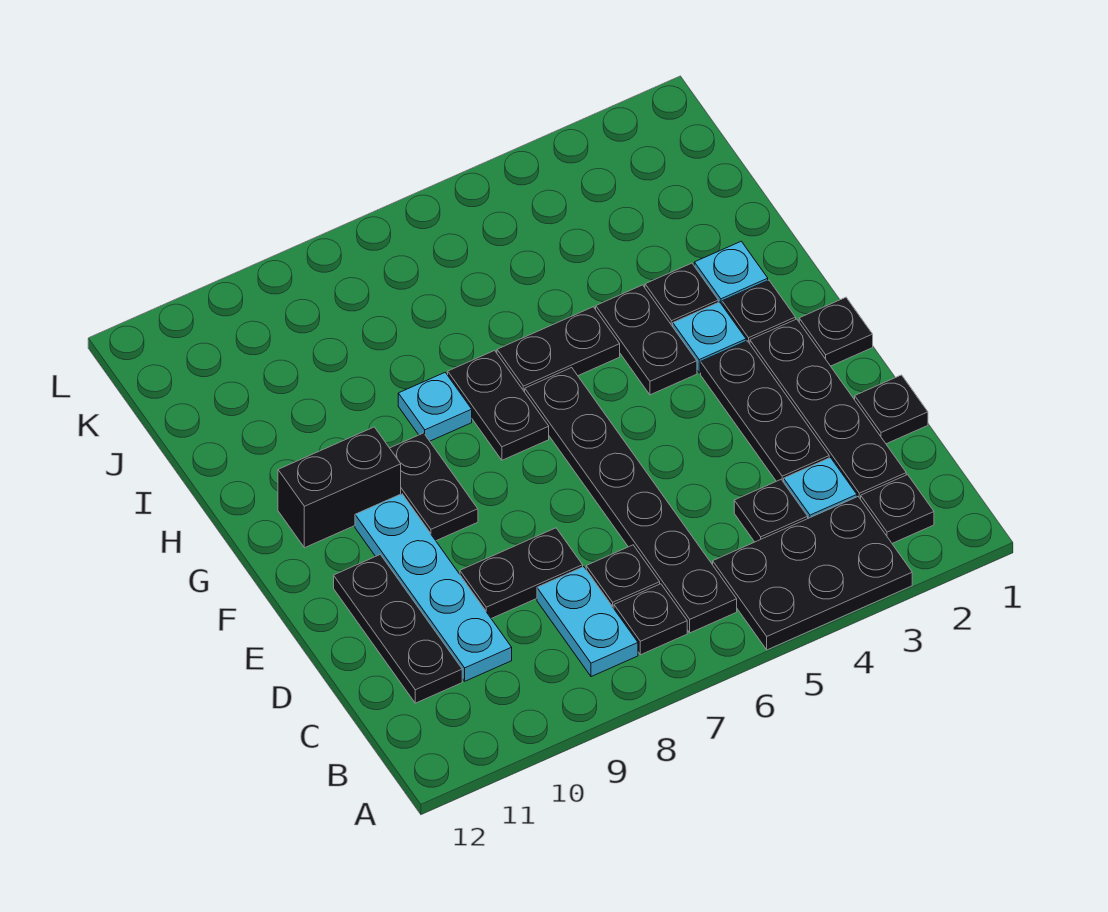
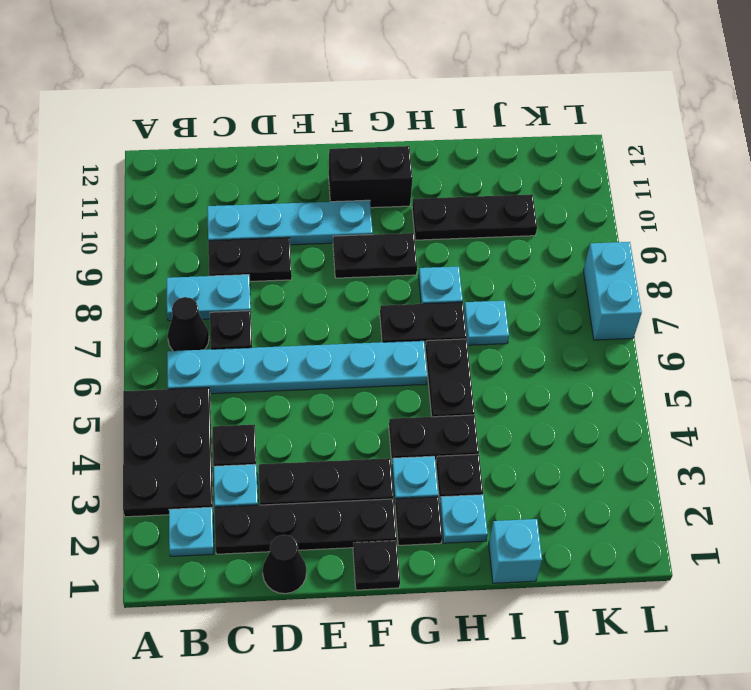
black plate B2 level 1 -> cyan plate B2 level 1
black plate B6:G6 level 1 -> cyan plate B6:G6 level 1
black plate B7 level 1 -> black cone B7 level 1
black plate C11:E11 level 1 -> black plate H10:J10 level 1
black plate D1 level 1 -> black cone D1 level 1
black plate D8:D9 level 1 -> black plate C9:D9 level 1
black brick G10:G11 level 1 -> black brick F11:G11 level 1
none -> cyan brick I1 level 1
none -> cyan plate I7 level 1
none -> cyan brick L7:L8 level 1

